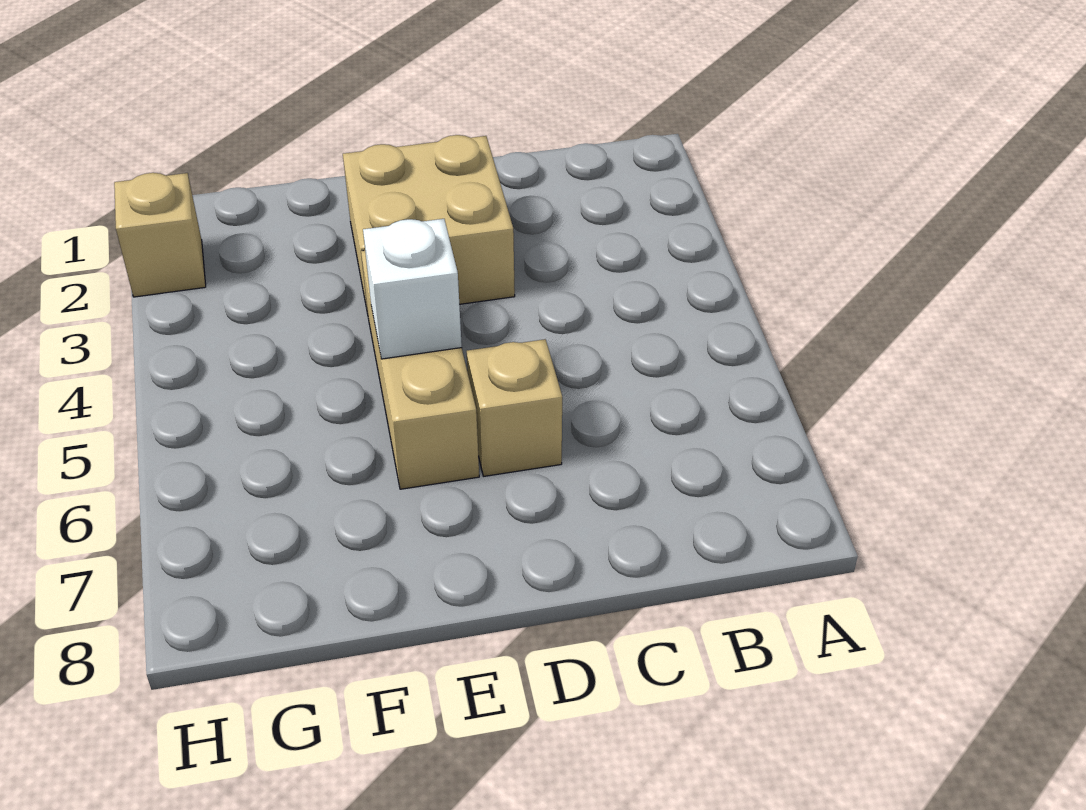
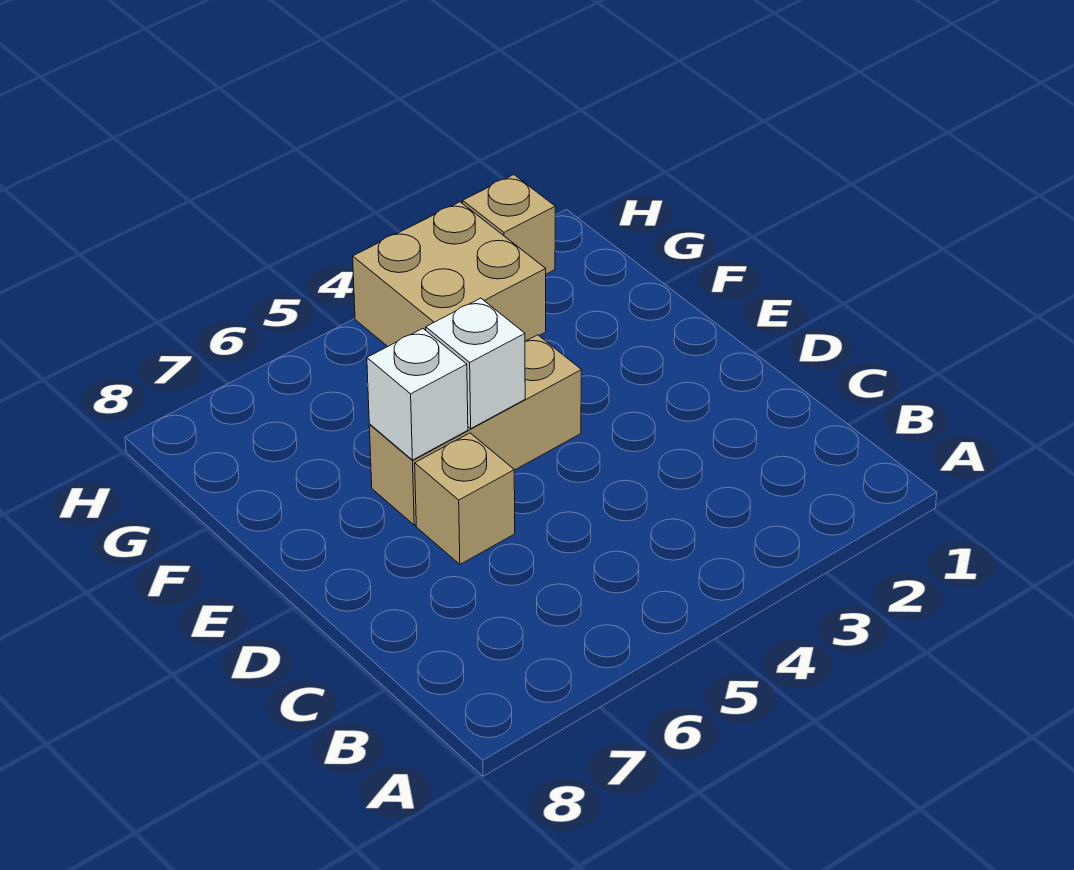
tan brick D2:E3 level 1 -> tan brick G3:H4 level 1
none -> white brick E6 level 2

